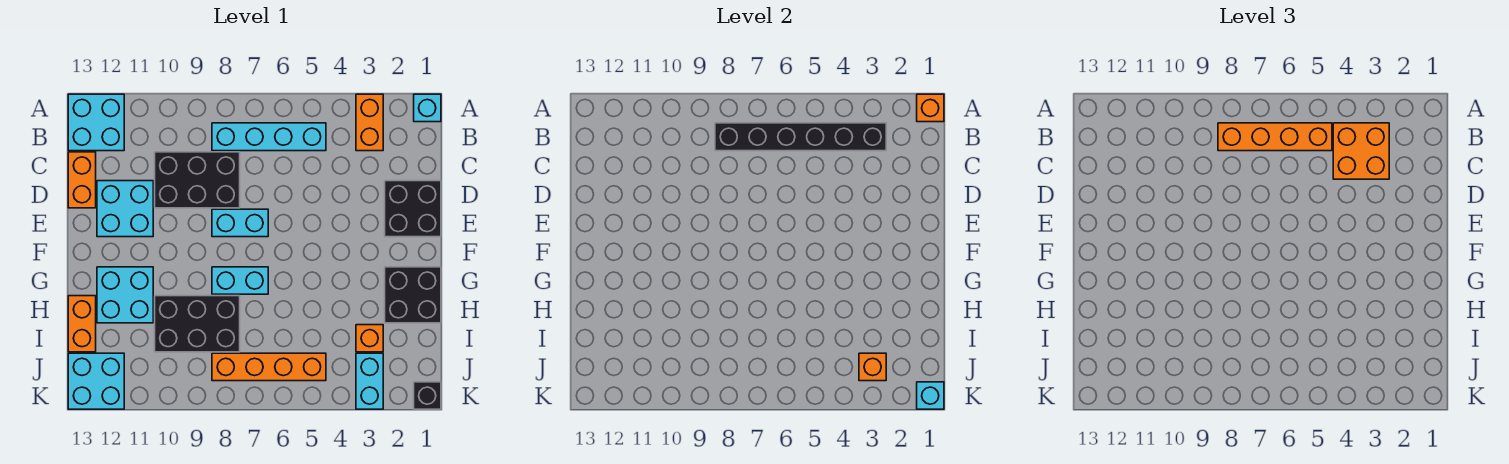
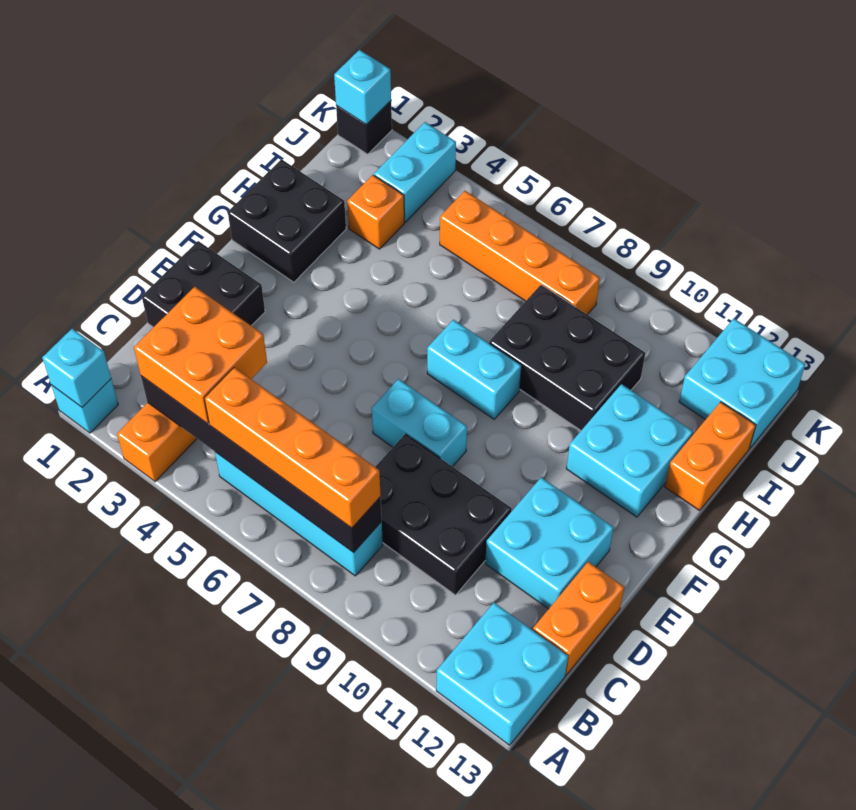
orange brick A1 level 2 -> cyan brick A1 level 2
orange brick J3 level 2 -> none

